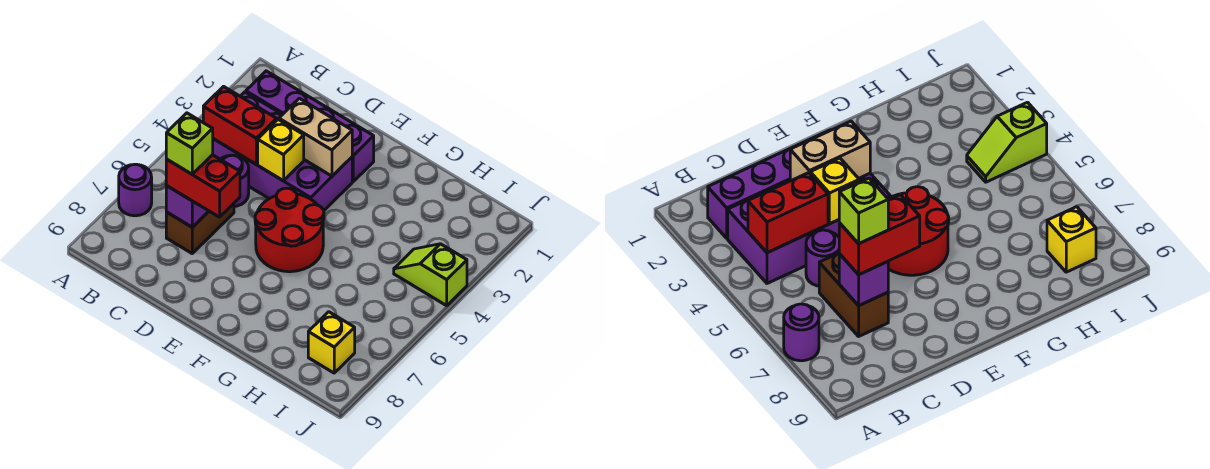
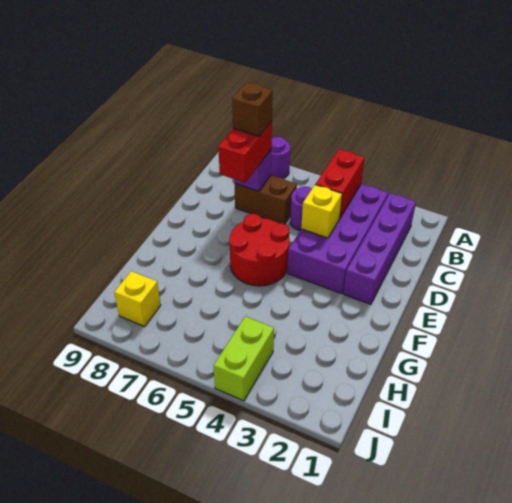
lime brick C7 level 4 -> brown brick C7 level 4
tan brick D3:E3 level 2 -> none
lime slope I4:J4 level 1 top J -> lime brick I4:J4 level 1

